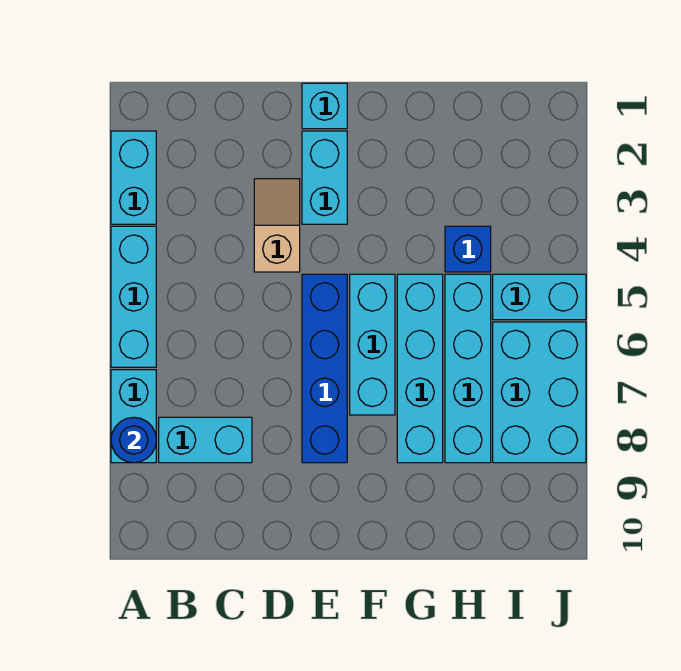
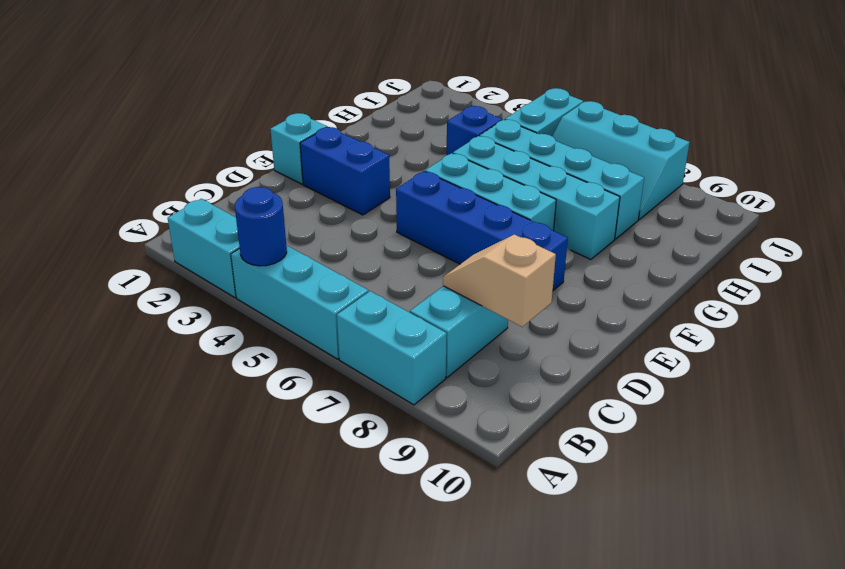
blue round brick A8 level 2 -> blue round brick A4 level 2
tan slope D3:D4 level 1 top 4 -> tan slope C8:C9 level 2 top 9
cyan brick E2:E3 level 1 -> blue brick E2:E3 level 1
cyan brick I6:J8 level 1 -> cyan slope I6:J8 level 1 top J

